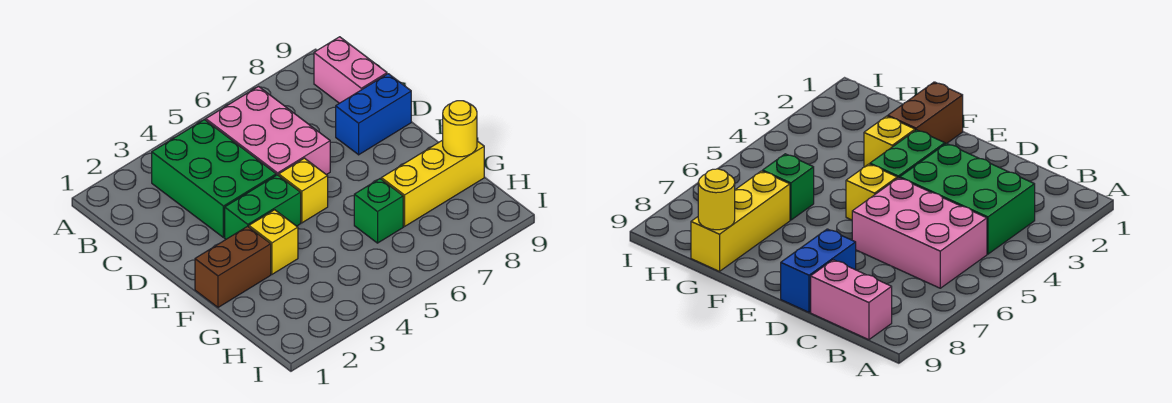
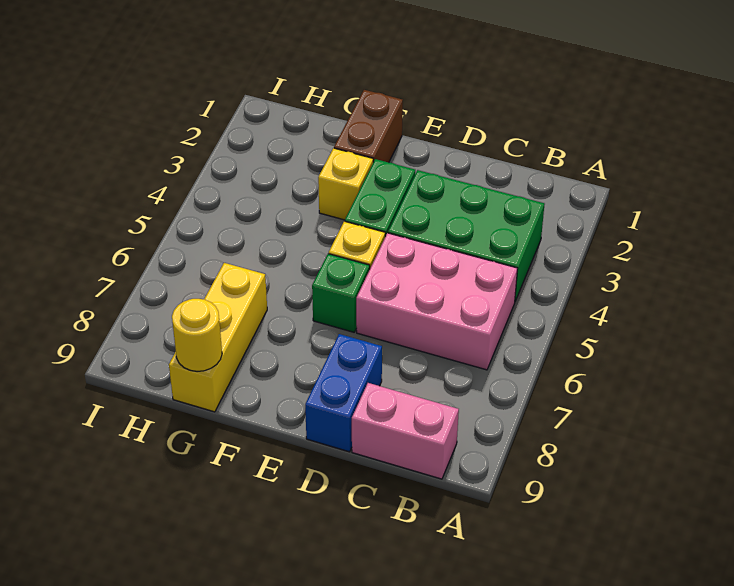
green brick G6 level 1 -> green brick E6 level 1

